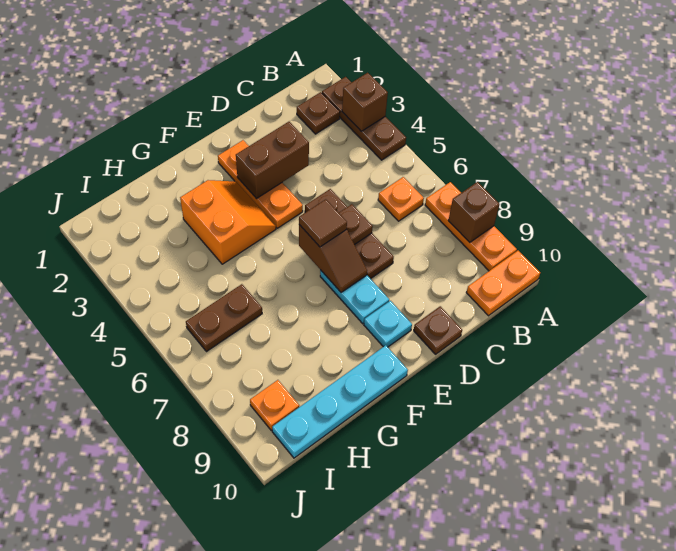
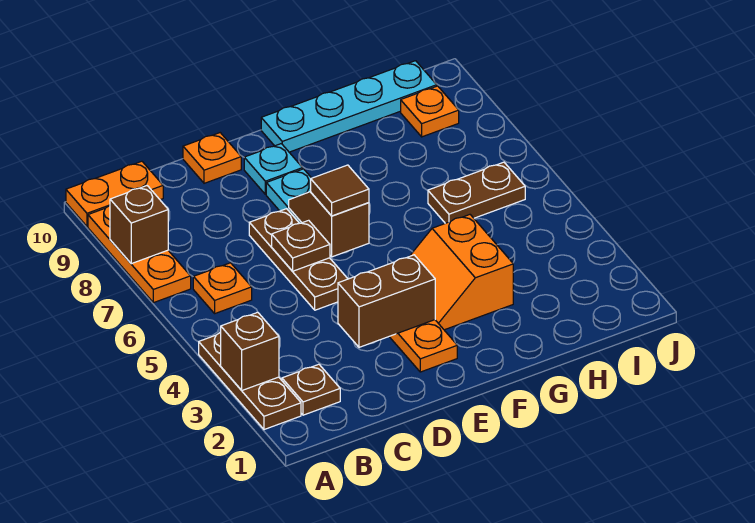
brown plate D10 level 1 -> orange plate D10 level 1

